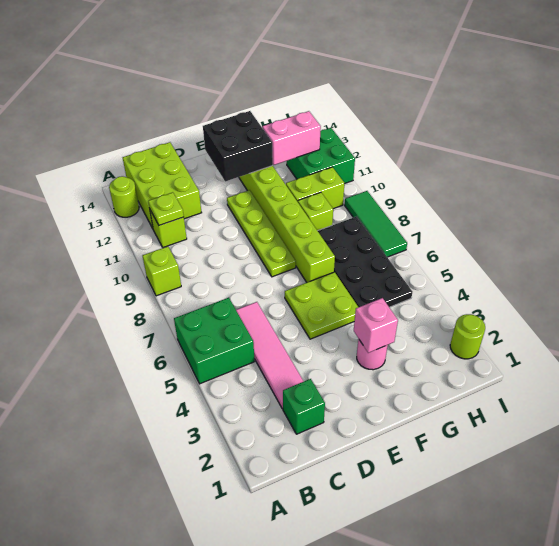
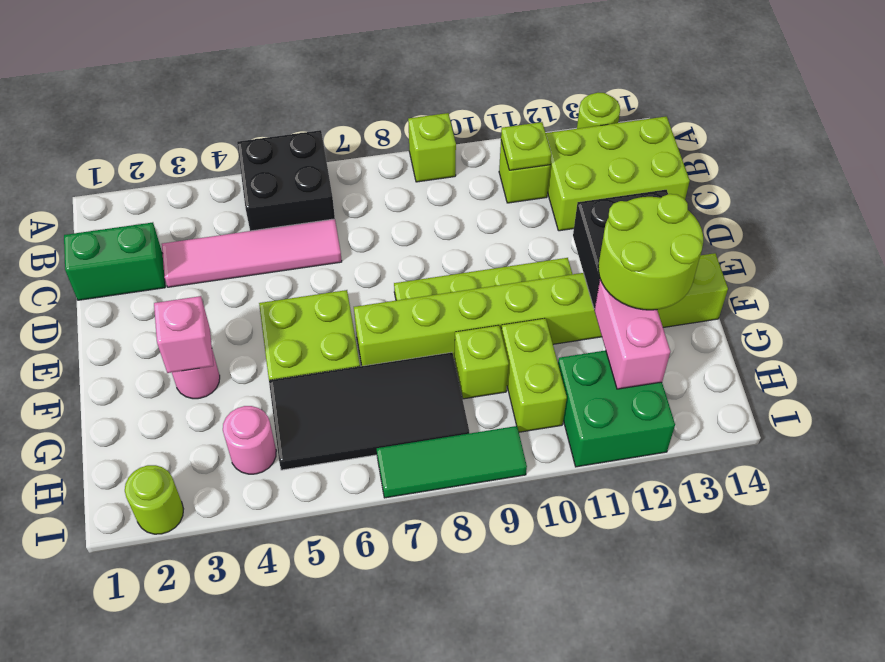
green brick A5:B6 level 1 -> black brick A5:B6 level 1
green brick C2 level 1 -> green brick C1:C2 level 1
none -> lime round brick F12:G13 level 3
black plate G5:H8 level 1 -> black tile G5:H8 level 1
none -> pink round brick H4 level 1

